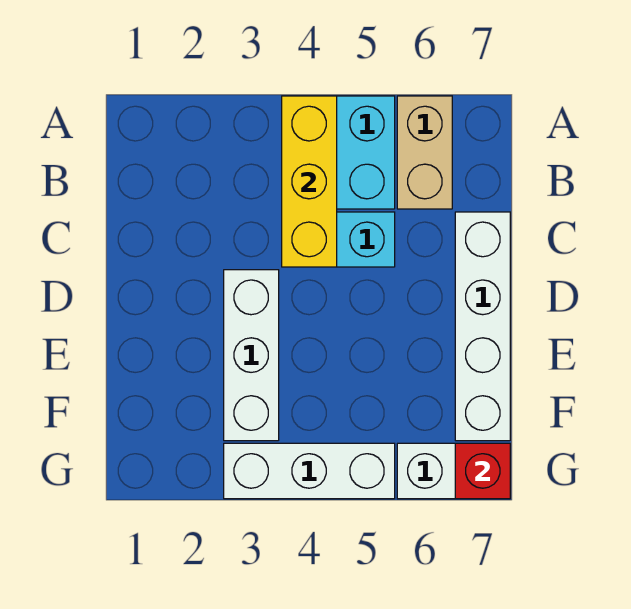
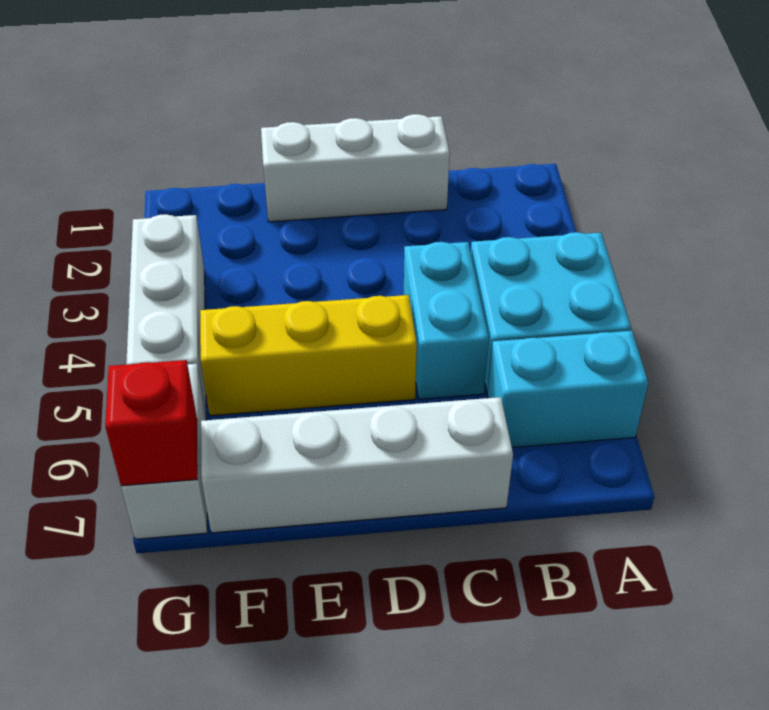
yellow brick A4:C4 level 2 -> yellow brick D5:F5 level 1
tan brick A6:B6 level 1 -> cyan brick A6:B6 level 1
white brick D3:F3 level 1 -> white brick C1:E1 level 1

